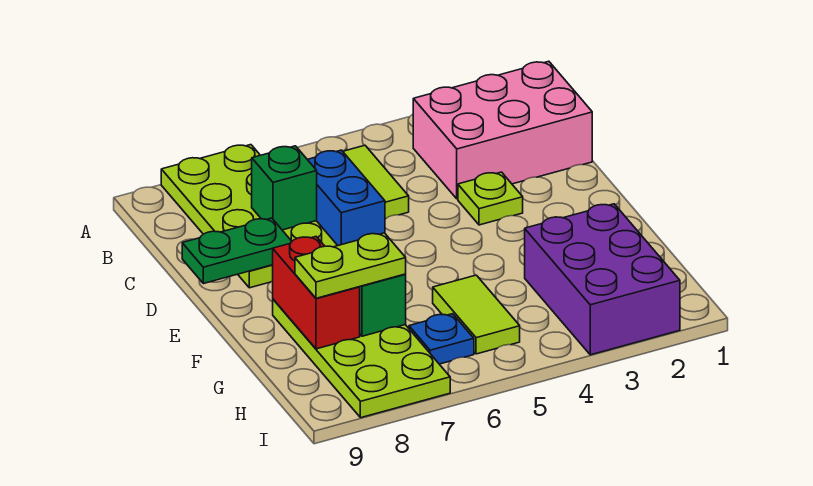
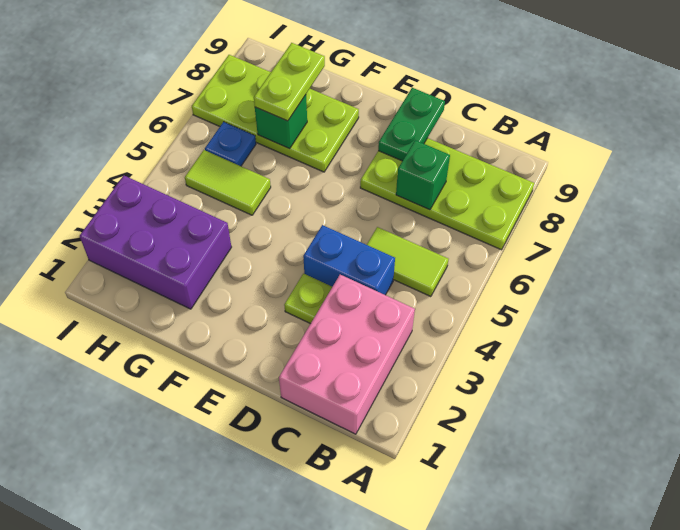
blue brick C6:D6 level 1 -> blue brick C4:D4 level 1
red brick F8:G8 level 2 -> none

